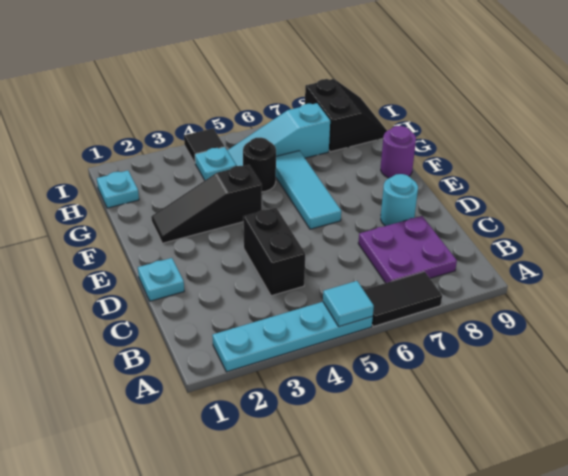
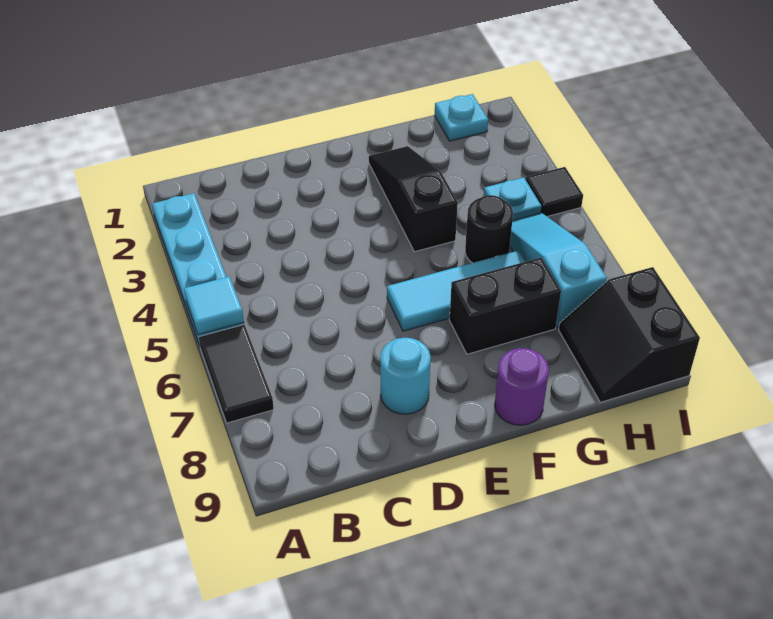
purple plate B7:C8 level 1 -> none
black brick C4:D4 level 1 -> black brick F7:G7 level 1
cyan plate D1 level 1 -> none
black slope H8:I9 level 1 top 8 -> black slope H8:I9 level 1 top I

